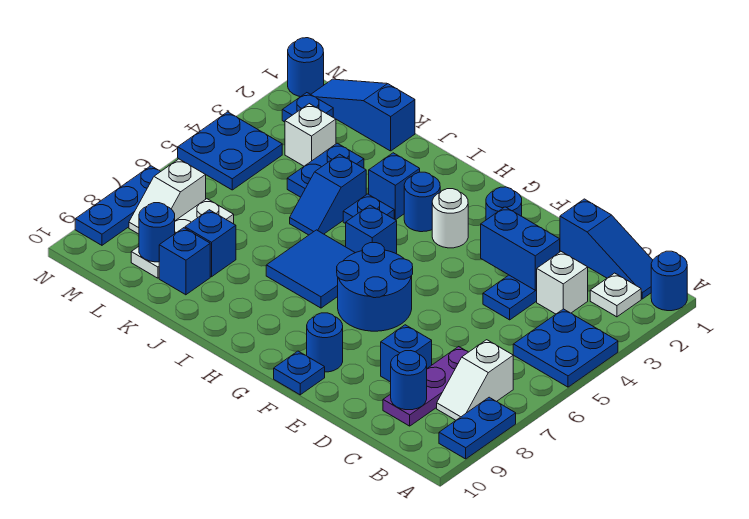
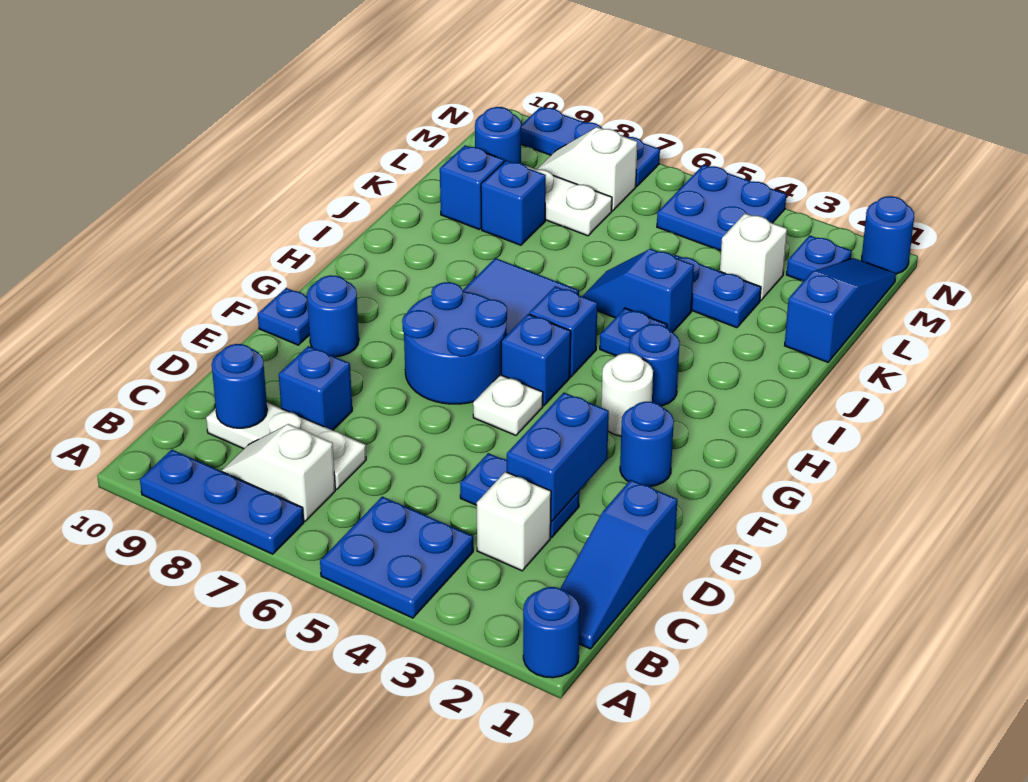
blue plate A8:A9 level 1 -> blue plate A7:A9 level 1
white plate B2 level 1 -> white plate F5 level 1
purple plate C7:C9 level 1 -> white plate C7:C9 level 1
blue brick I3 level 1 -> blue brick G5 level 1

